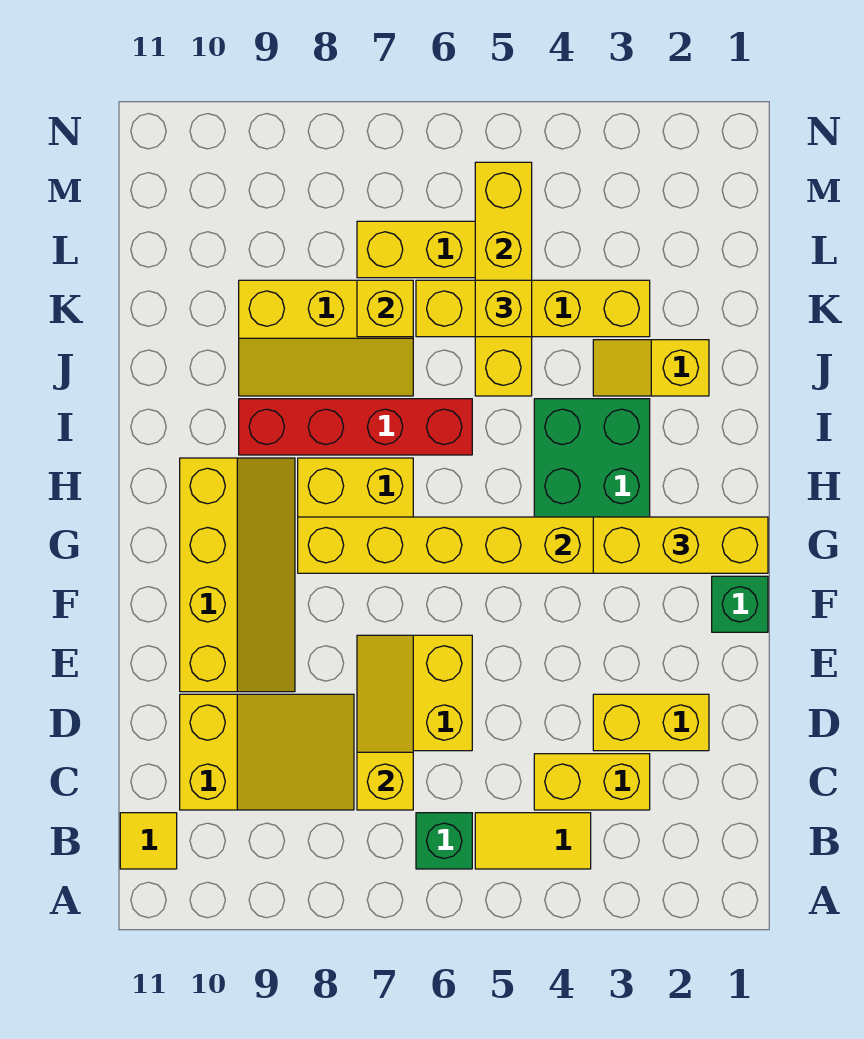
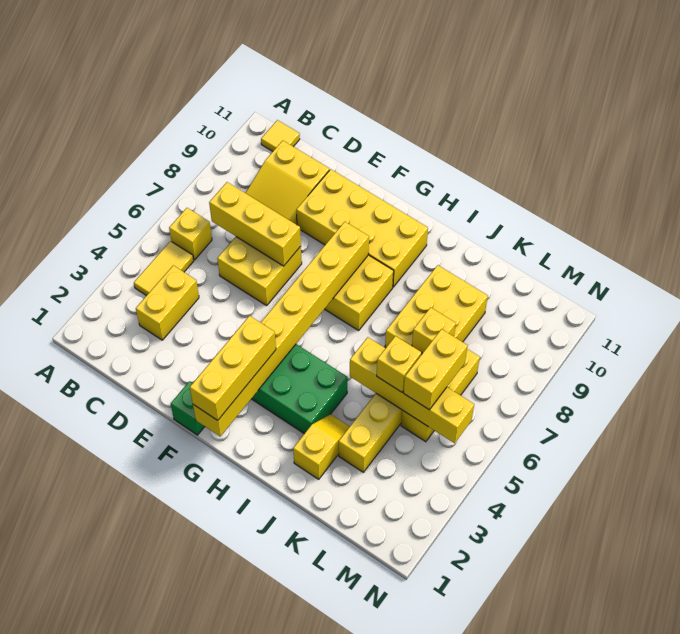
green brick B6 level 1 -> yellow brick B6 level 1
yellow slope C7:E7 level 2 top C -> yellow brick C7:E7 level 2
yellow brick D2:D3 level 1 -> yellow brick L5:L6 level 3
yellow slope E9:H10 level 1 top 10 -> yellow brick E9:H10 level 1
red brick I6:I9 level 1 -> none
yellow slope J7:K9 level 1 top K -> yellow brick J7:K9 level 1

